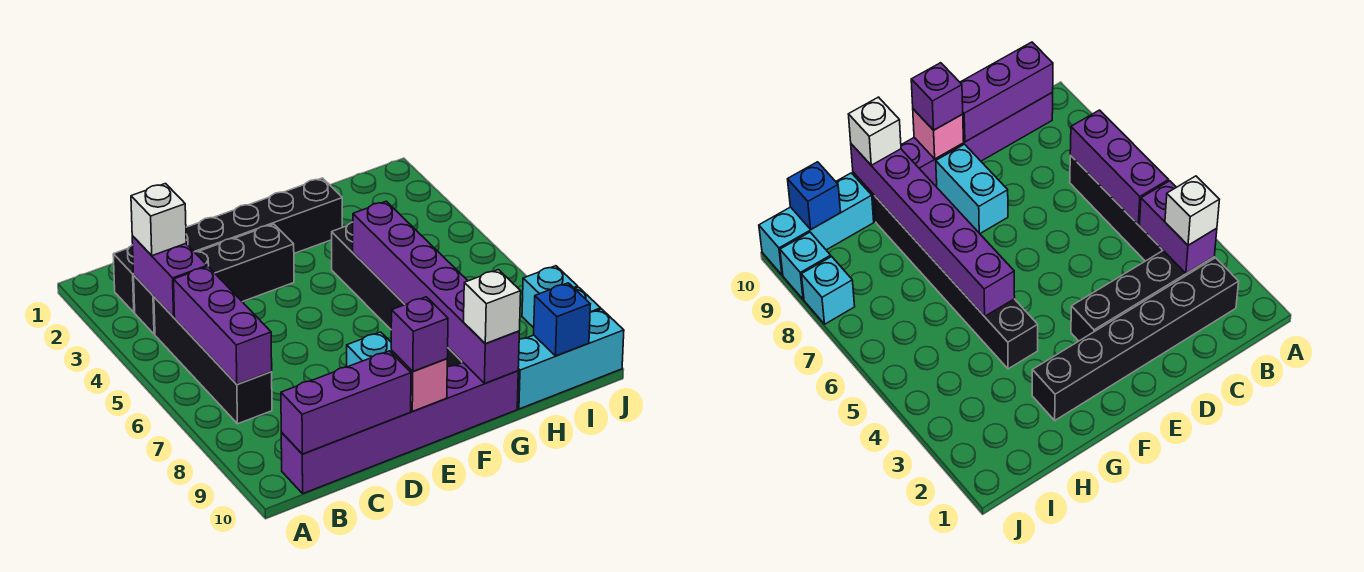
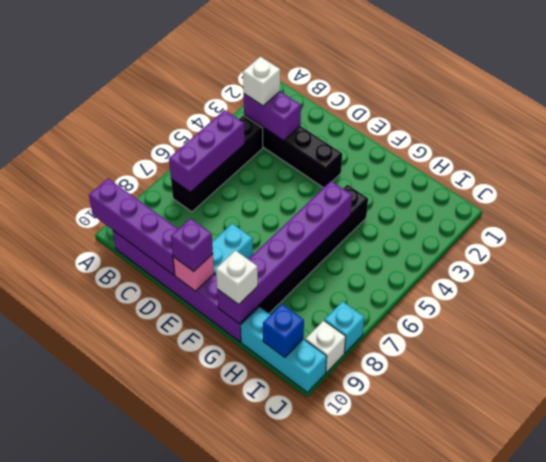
black brick B2:G2 level 1 -> none
purple brick B3:B4 level 2 -> purple brick B3:C3 level 2
purple brick B10:D10 level 2 -> purple brick A10:D10 level 2
cyan brick J9 level 1 -> white brick J9 level 1

